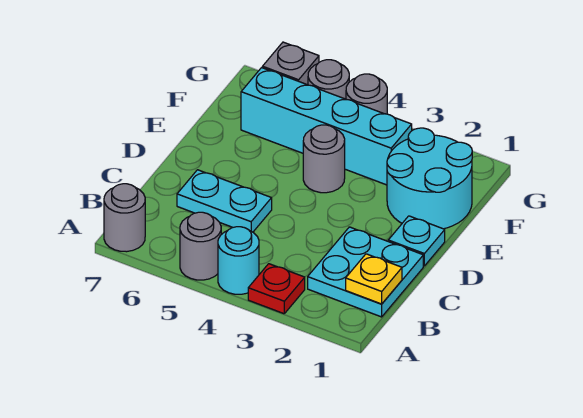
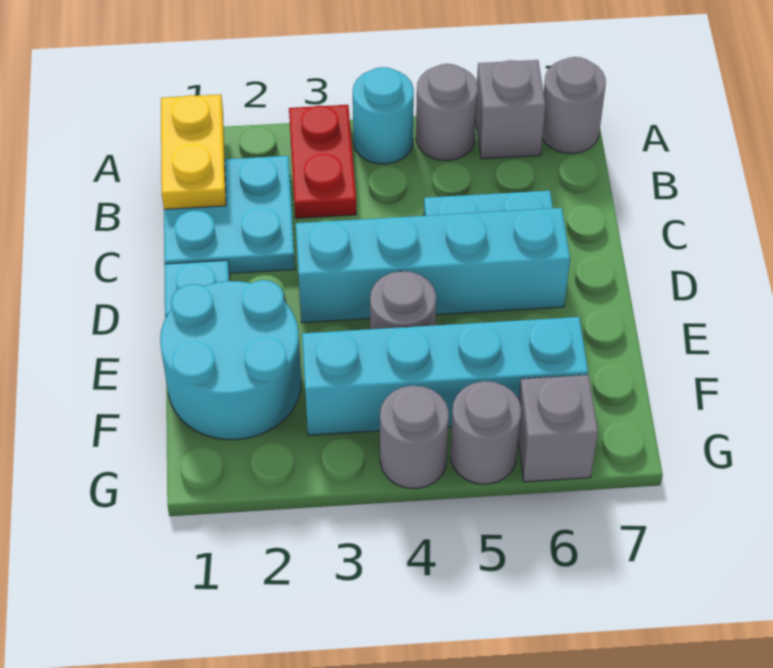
red plate A3 level 1 -> red plate A3:B3 level 1
none -> grey brick A6 level 1
yellow plate B1 level 2 -> yellow plate A1:B1 level 2
none -> cyan brick D3:D6 level 1

